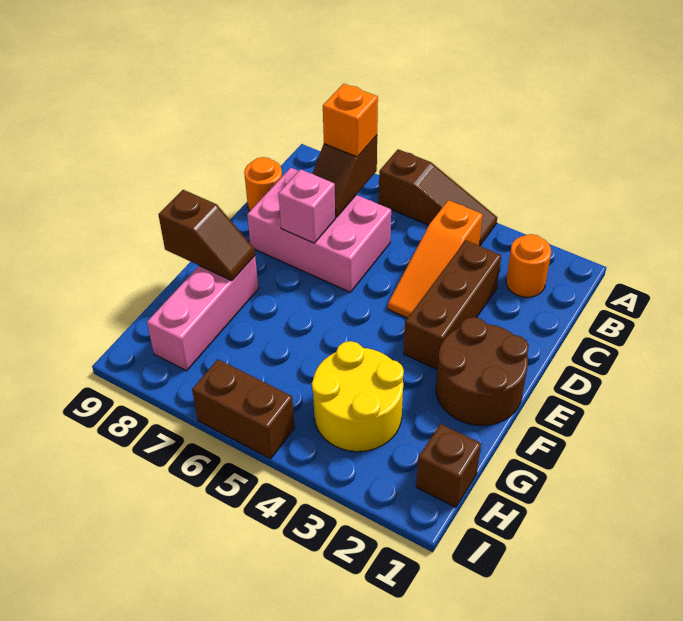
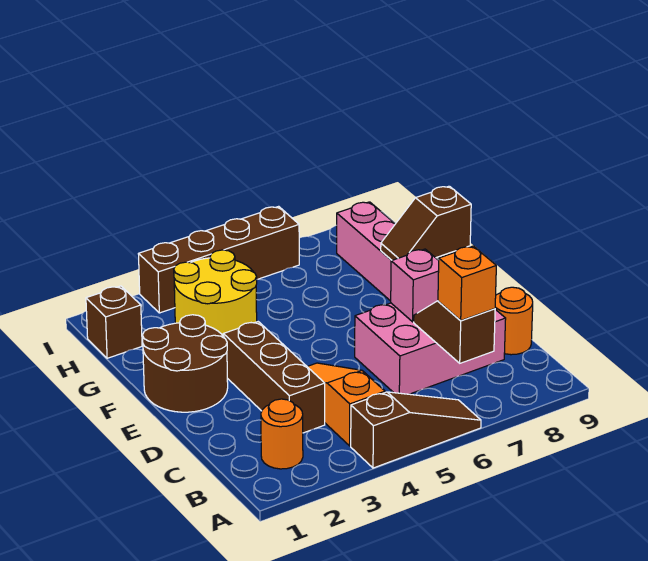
brown slope A4:A6 level 1 top 6 -> brown slope A4:A6 level 1 top 4
brown brick I5:I6 level 1 -> brown brick I3:I6 level 1

